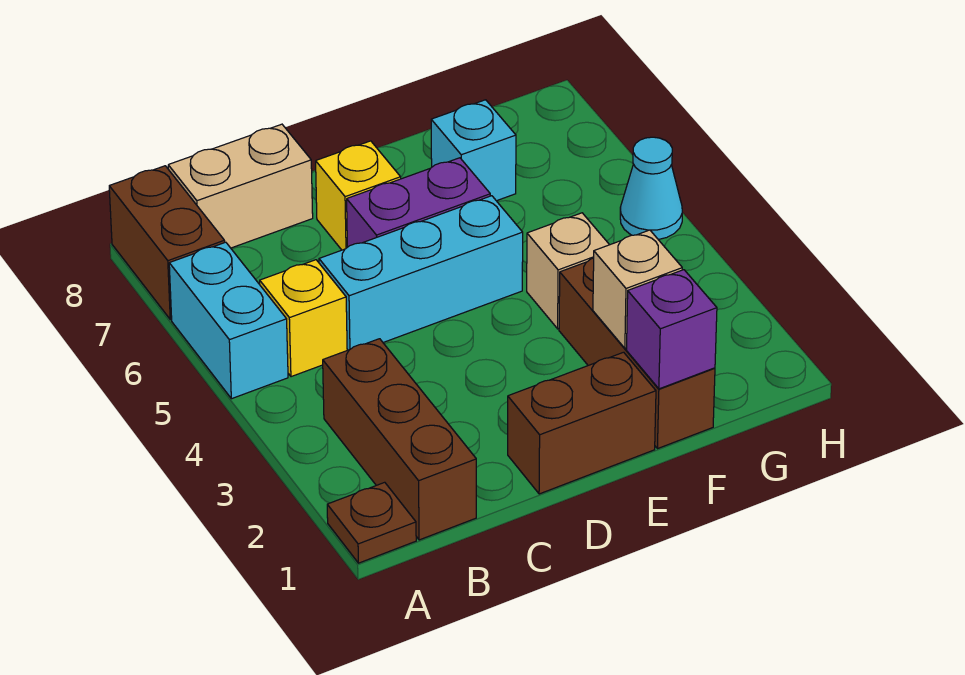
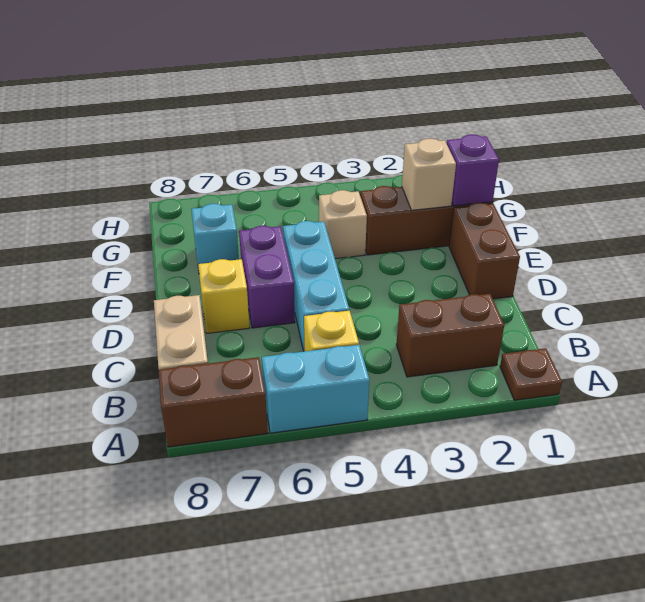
brown brick B1:B3 level 1 -> brown brick B2:B3 level 1
cyan cone H5 level 1 -> none

